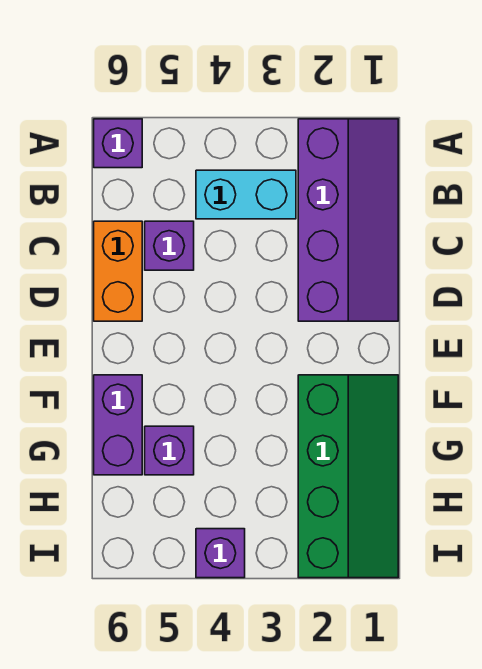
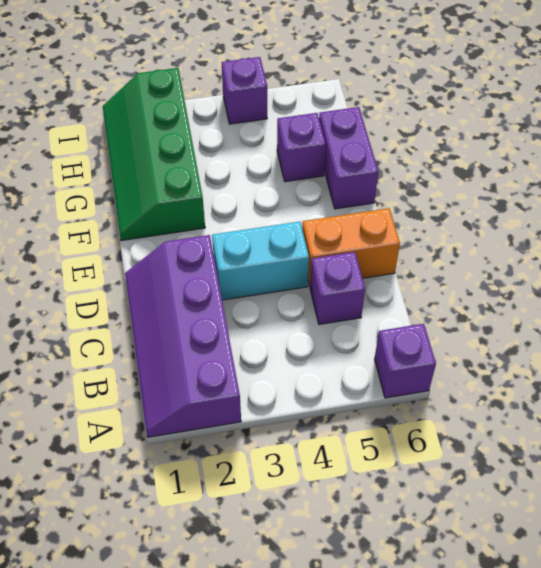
cyan brick B3:B4 level 1 -> cyan brick D3:D4 level 1
orange brick C6:D6 level 1 -> orange brick D5:D6 level 1

